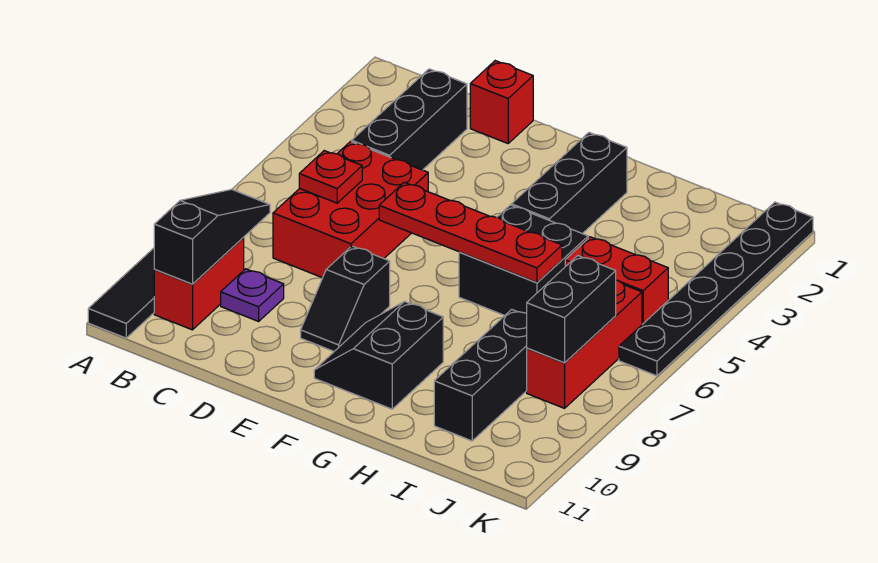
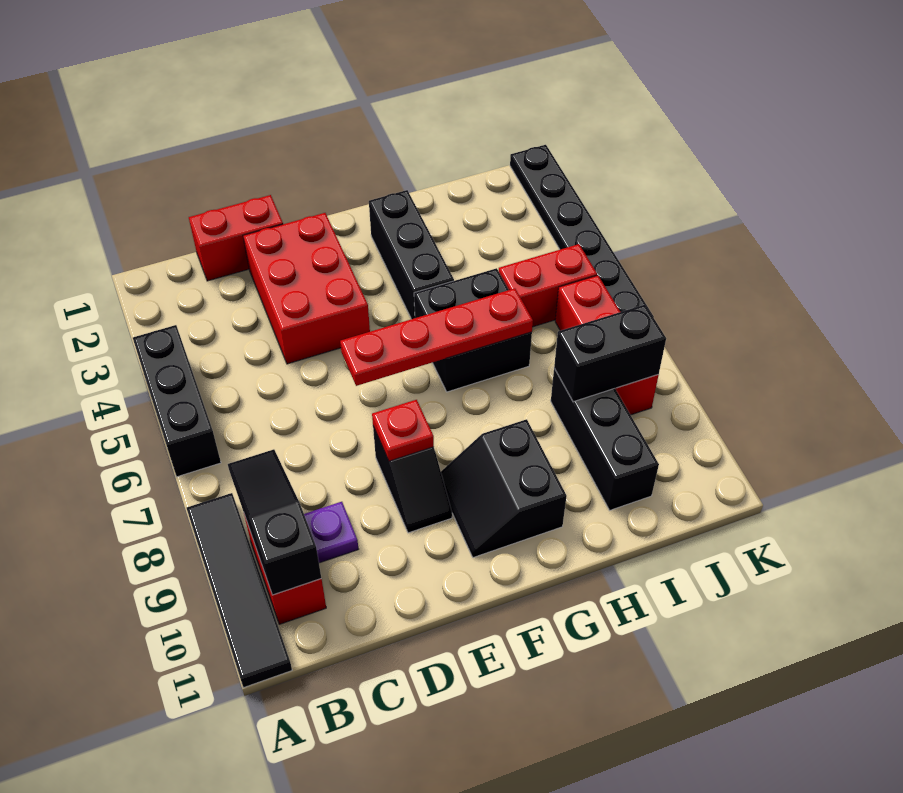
black brick C2:C4 level 1 -> black brick A4:A6 level 1
red brick C5:D7 level 1 -> red brick D2:E4 level 1
red plate C6 level 2 -> red plate E8 level 2
red brick D1 level 1 -> red brick C1:D1 level 1
black brick J7:J8 level 2 -> black brick I8:J8 level 2

